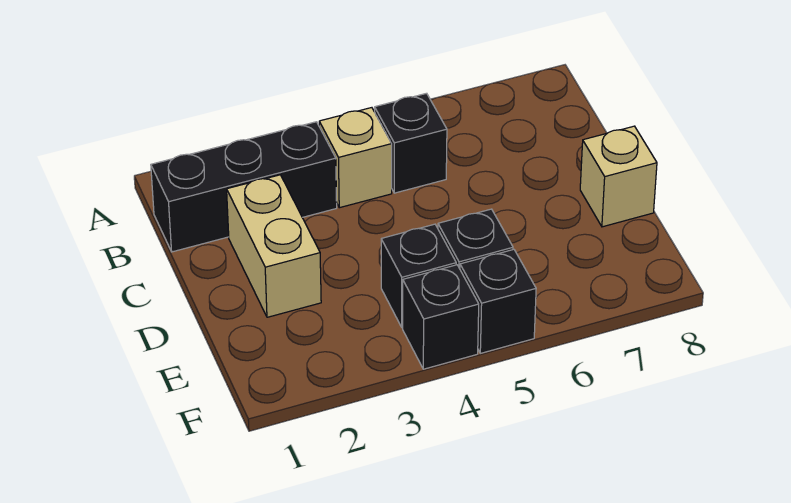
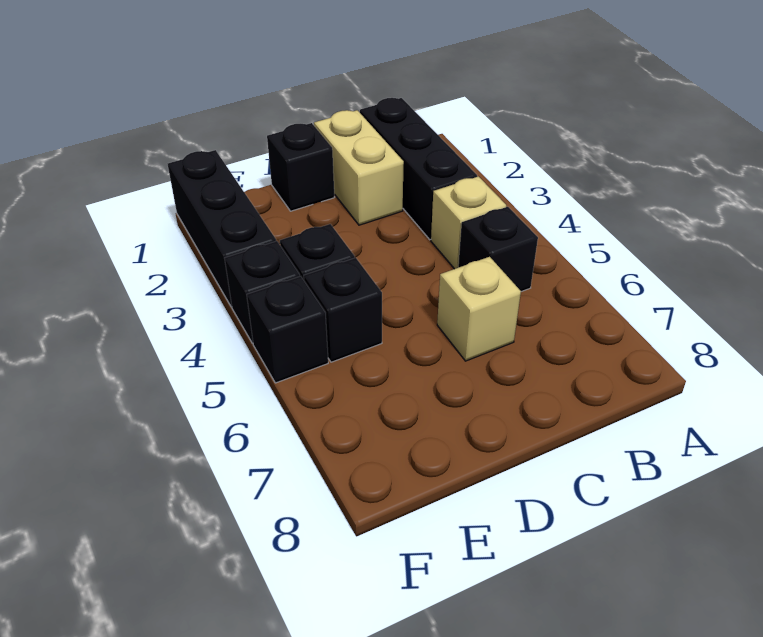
tan brick C2:D2 level 1 -> tan brick C1:C2 level 1
none -> black brick D1 level 1
tan brick D8 level 1 -> tan brick C6 level 1
none -> black brick F1:F3 level 1

